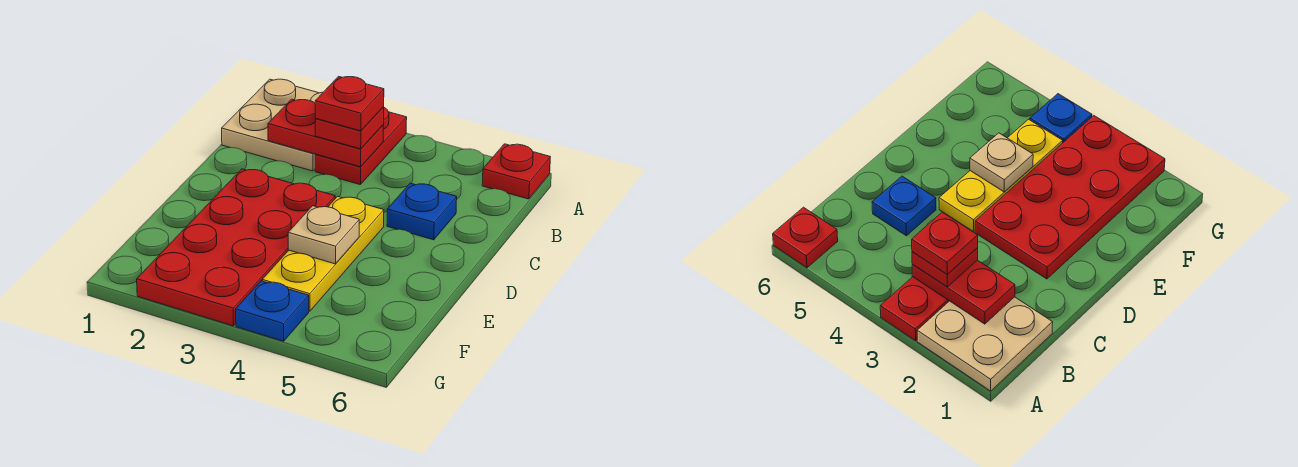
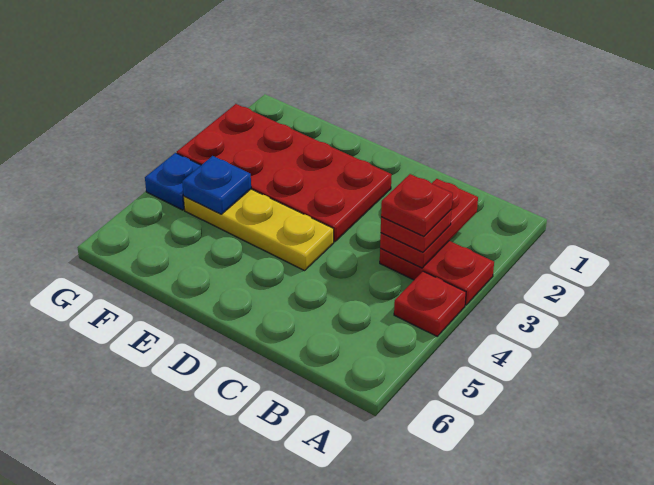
tan plate A1:B2 level 1 -> none
red plate A6 level 1 -> red plate A4 level 1
blue plate C5 level 1 -> blue plate F4 level 2
tan plate E4 level 2 -> none

